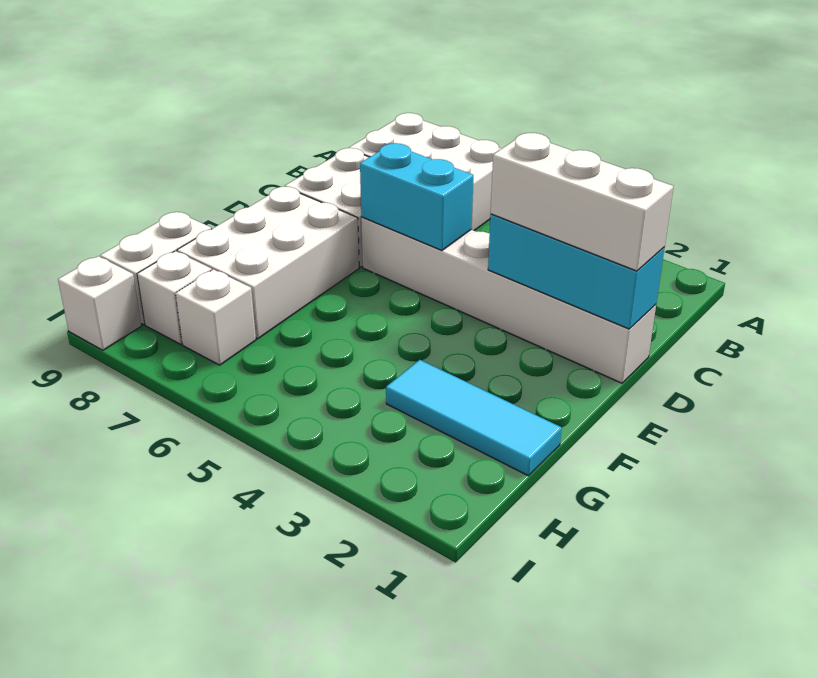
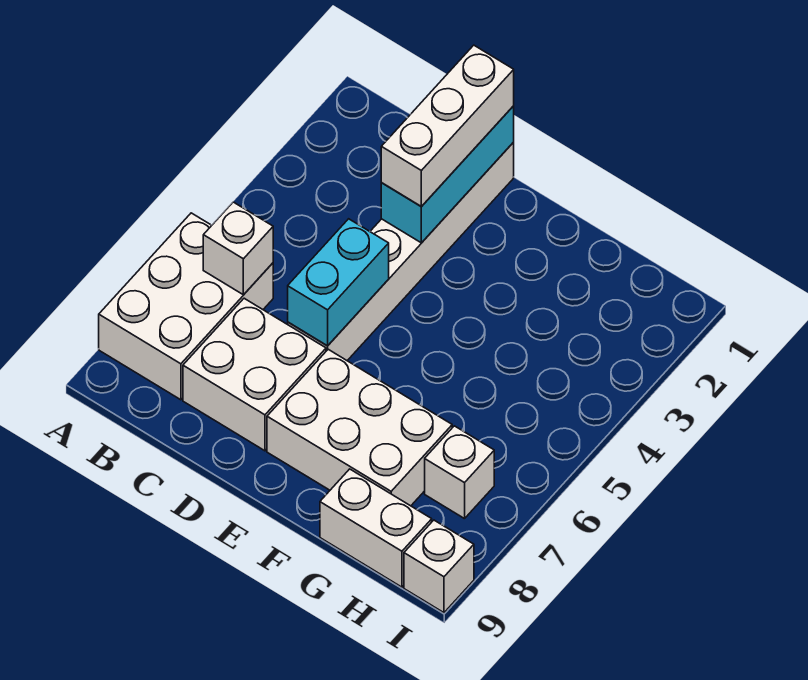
cyan tile G1:G3 level 1 -> none
white brick H8 level 1 -> white brick B6 level 2

